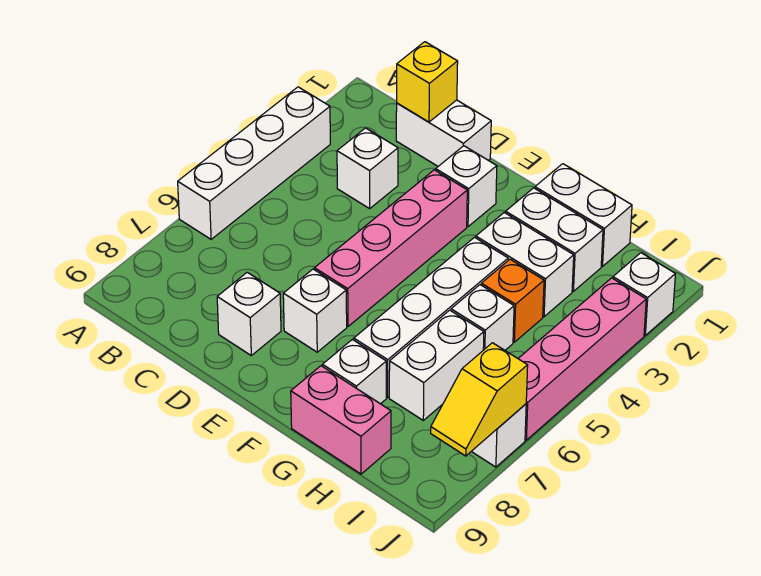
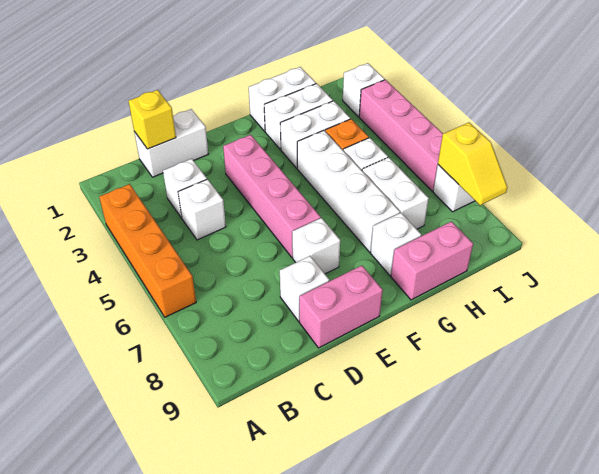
white brick A3:A6 level 1 -> orange brick A3:A6 level 1
none -> pink brick D9:E9 level 1
white brick E2 level 1 -> white brick C4 level 1

